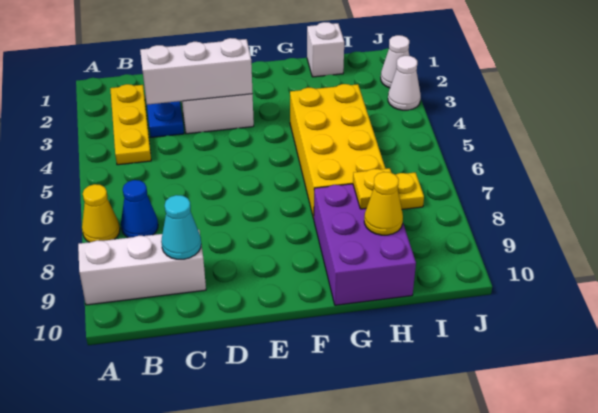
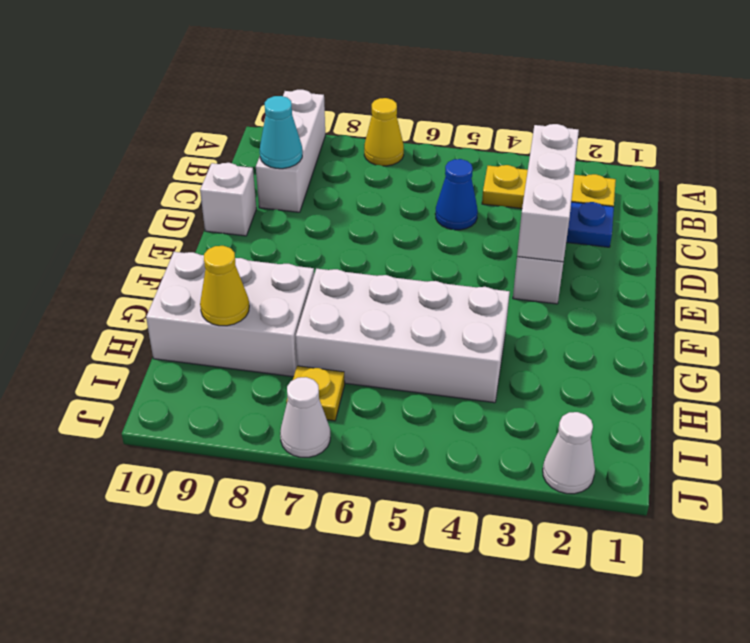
blue cone B7 level 1 -> blue cone C5 level 1
yellow brick G4:H7 level 1 -> white brick G4:H7 level 1
purple brick G8:H10 level 1 -> white brick G8:H10 level 1
white brick H1 level 1 -> white brick D10 level 1
yellow plate H8 level 2 -> none
white cone J3 level 1 -> white cone J7 level 1

